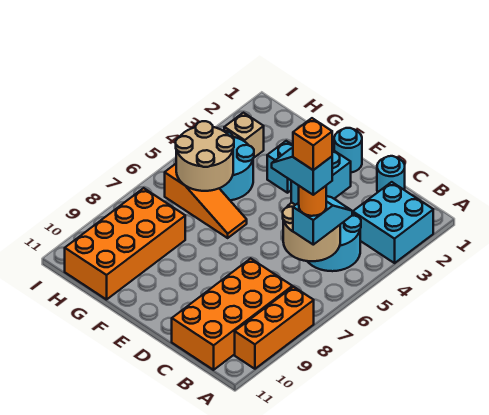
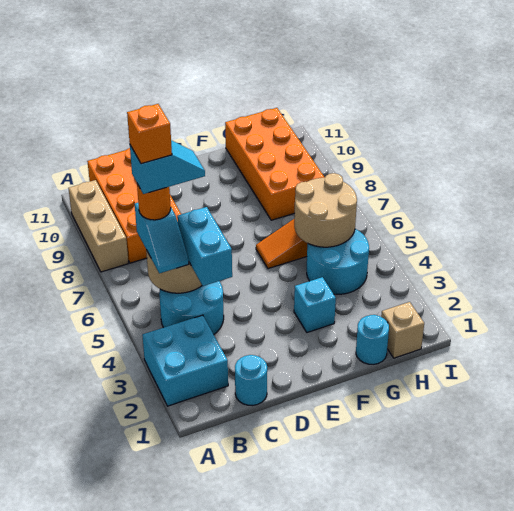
orange brick A8:A10 level 1 -> tan brick A8:A10 level 1
cyan round brick E1 level 1 -> cyan round brick G1 level 1
tan brick H3 level 1 -> tan brick H1 level 1

